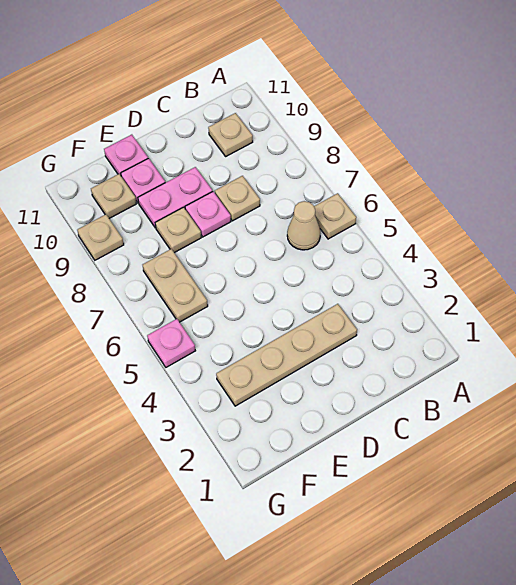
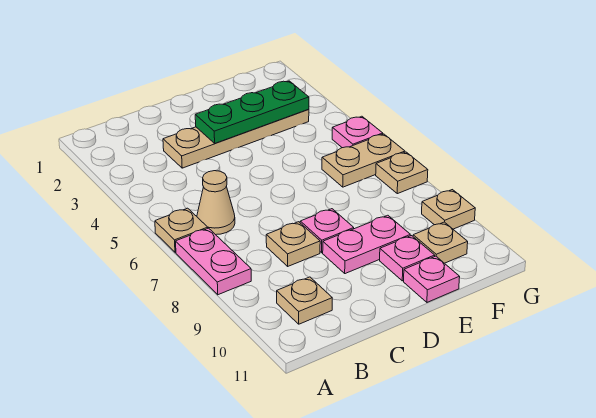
none -> pink plate A7:A8 level 1
none -> green plate D3:F3 level 2
tan plate E8 level 1 -> tan plate G7 level 1
tan plate F6:F7 level 1 -> tan plate F6:G6 level 1

